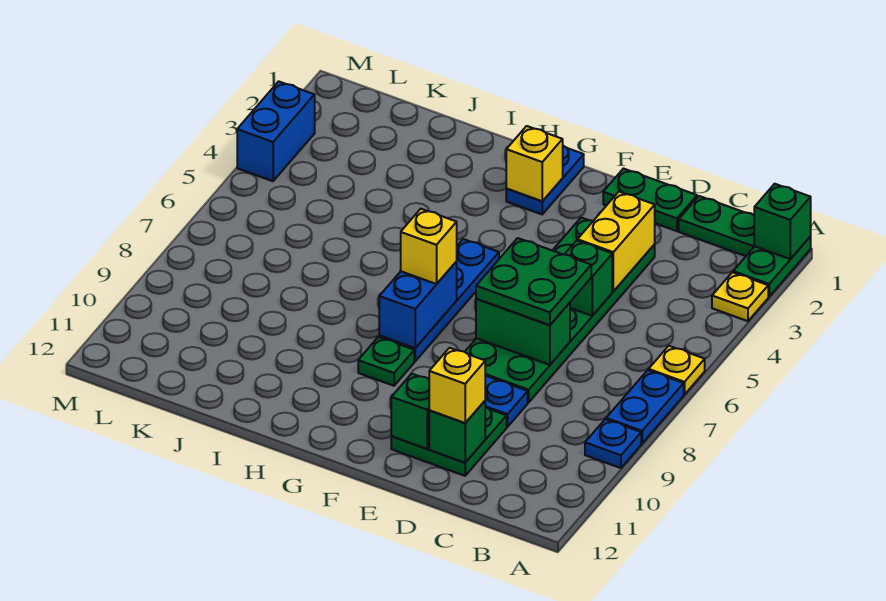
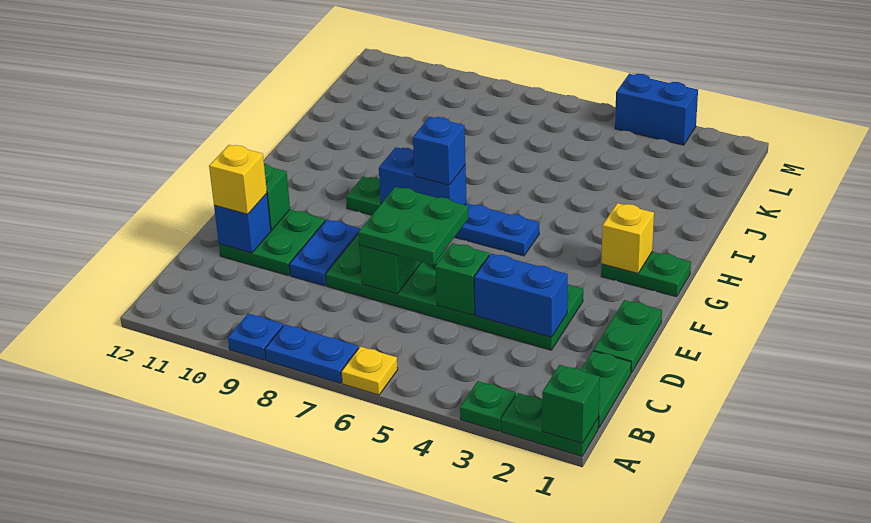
yellow plate A3 level 1 -> green plate A3 level 1
yellow brick D3:D4 level 2 -> blue brick D3:D4 level 2
green brick D11 level 2 -> blue brick D11 level 2
blue plate G1:G2 level 1 -> green plate G1:G2 level 1
yellow brick G7 level 3 -> blue brick G7 level 3

